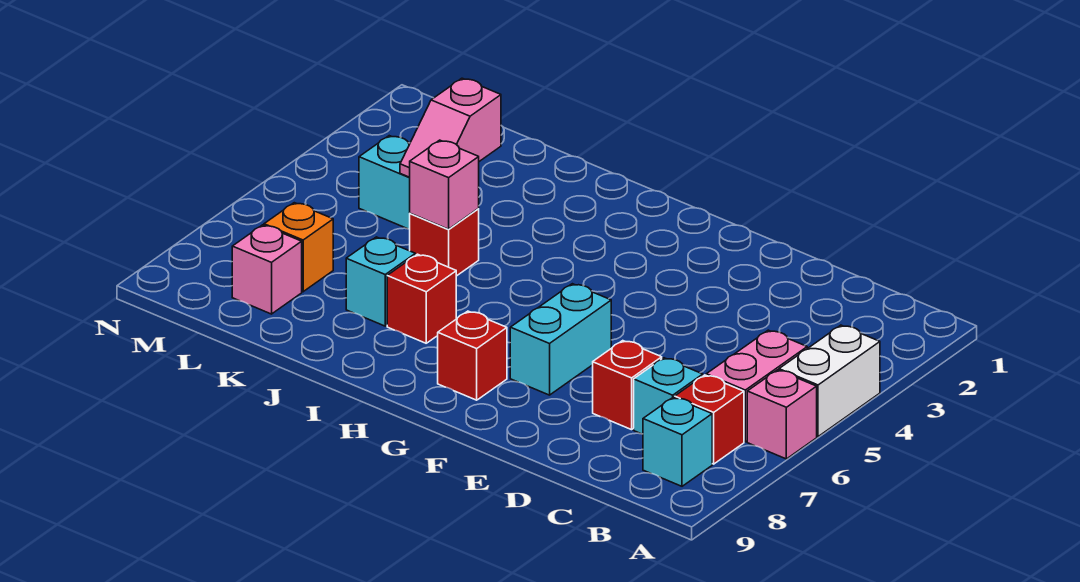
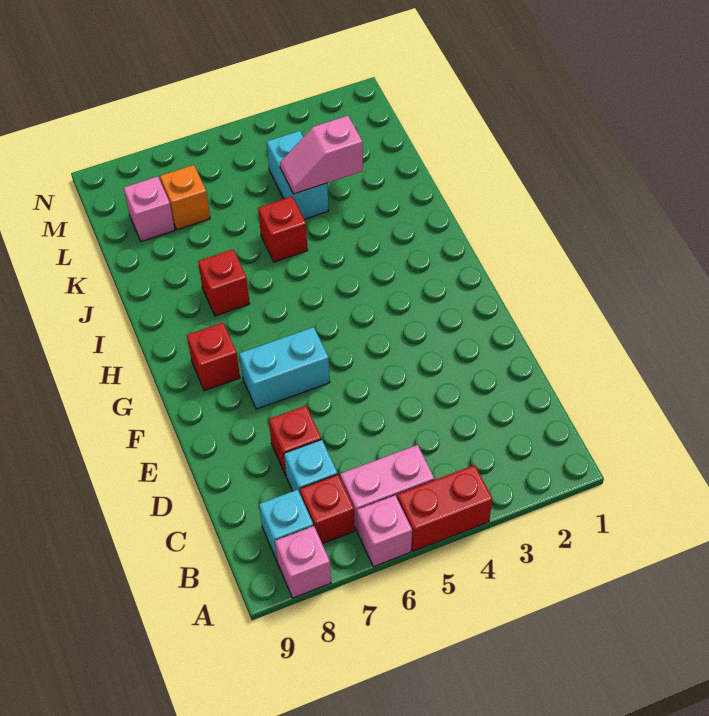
white brick A4:A5 level 1 -> red brick A4:A5 level 1
pink brick J5 level 2 -> pink brick A8 level 1
cyan brick J7 level 1 -> none

